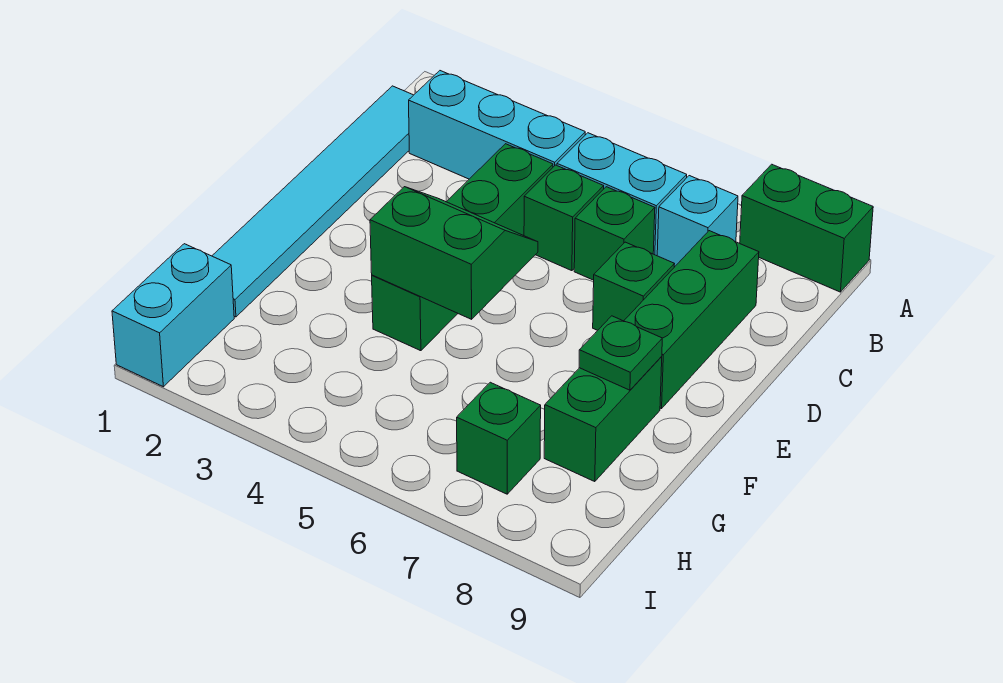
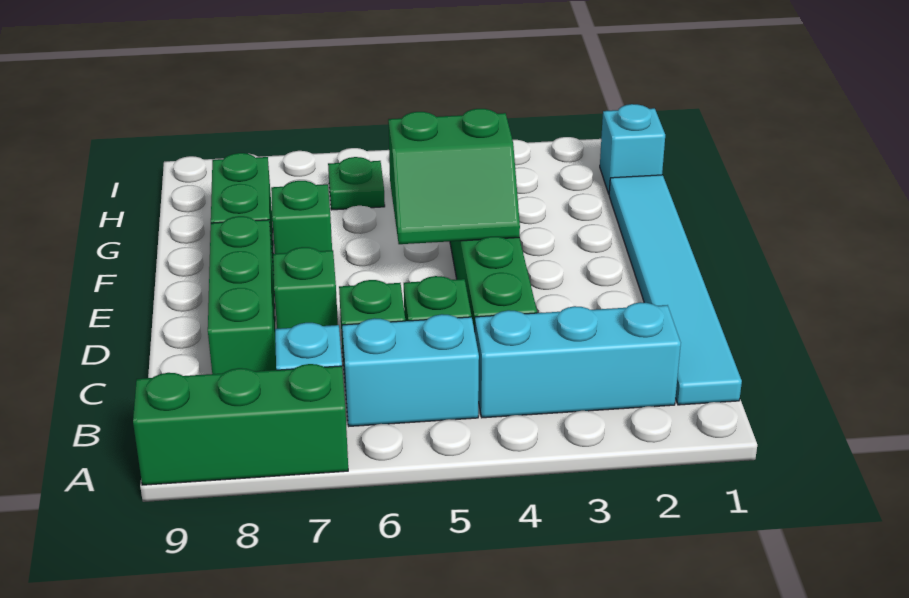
green brick A8:A9 level 1 -> green brick A7:A9 level 1
green plate F8 level 2 -> green plate H6 level 1
cyan brick H1:I1 level 1 -> cyan brick H1 level 1
green brick H7 level 1 -> green brick F7 level 1

